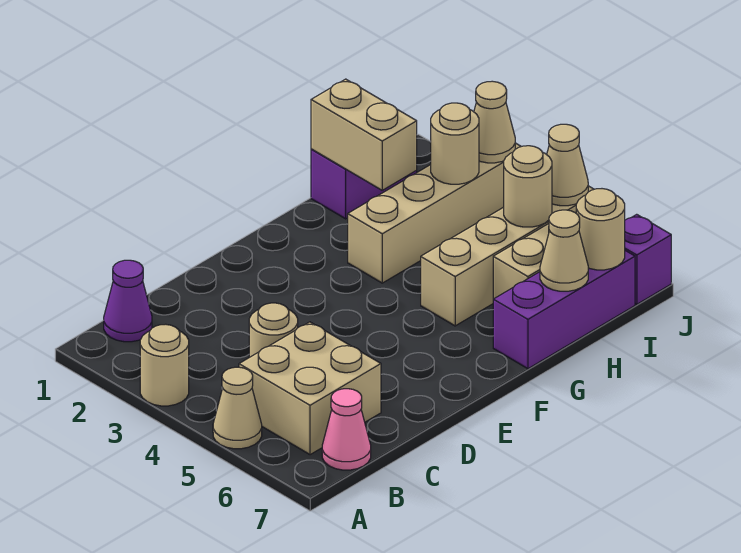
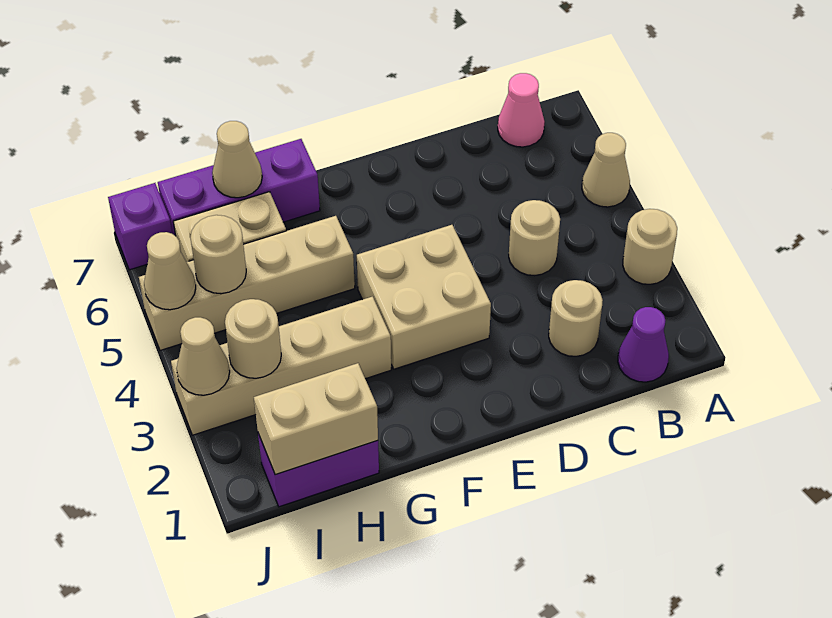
tan brick B5:C6 level 1 -> tan brick E3:F4 level 1
tan brick H1:H2 level 2 -> tan brick H1:I1 level 2
tan round brick I7 level 2 -> tan round brick C2 level 1

